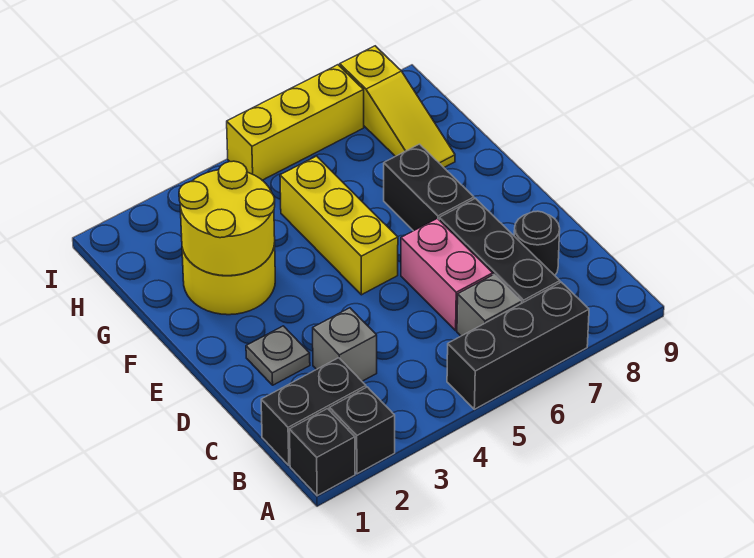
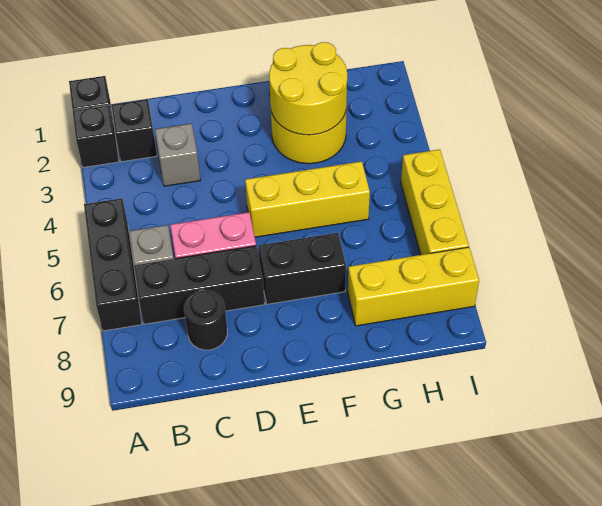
black brick B1:B2 level 1 -> black brick B2 level 1
grey plate D2 level 1 -> none
yellow slope G8:I8 level 1 top I -> yellow brick G8:I8 level 1

